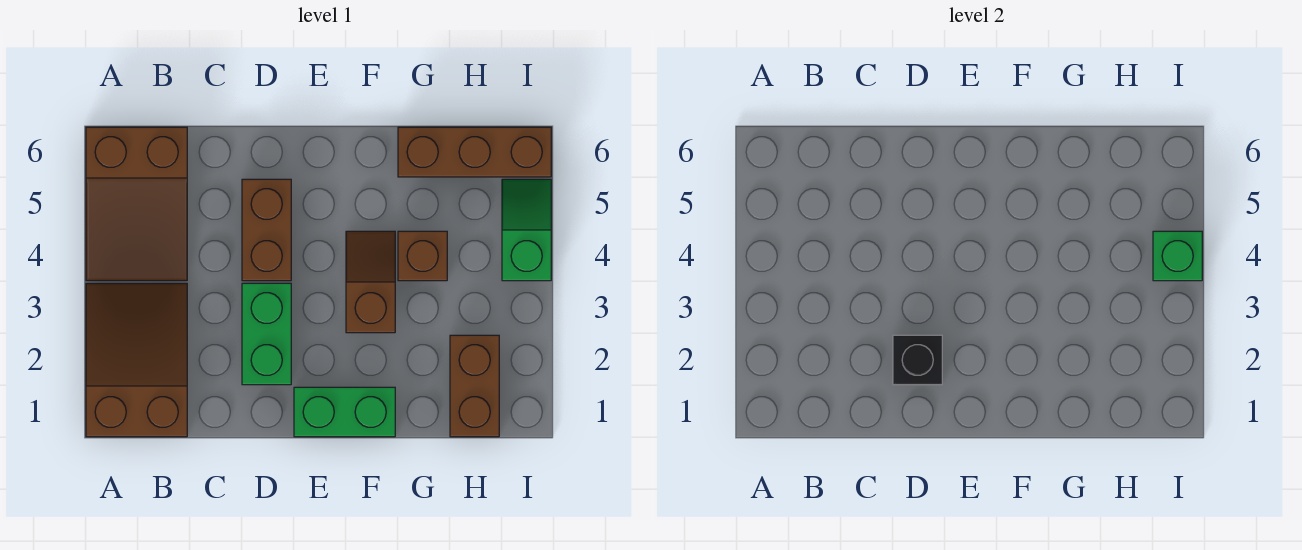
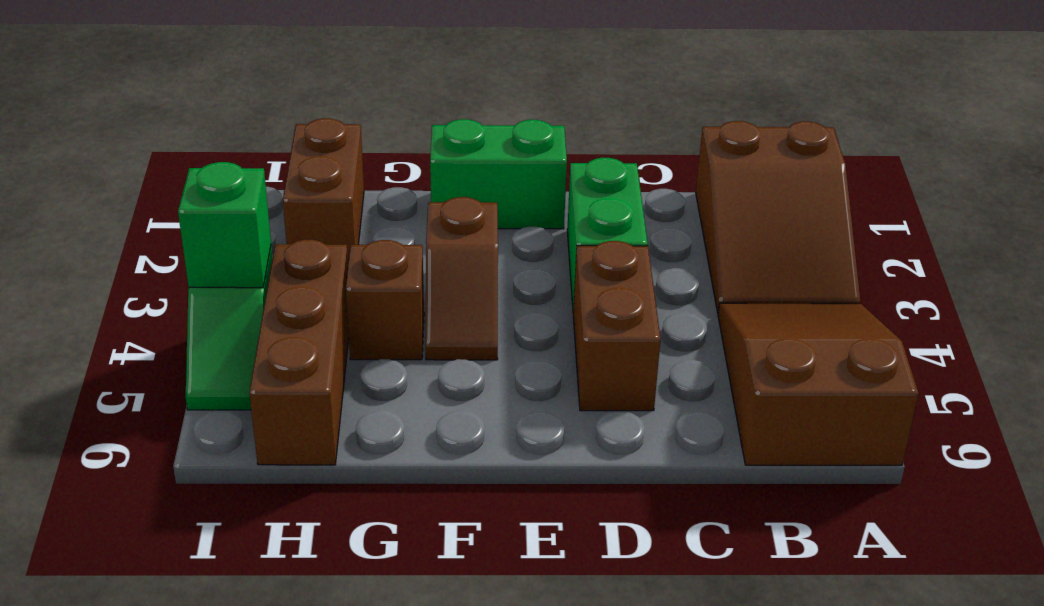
black brick D2 level 2 -> none
brown brick G6:I6 level 1 -> brown brick H4:H6 level 1

